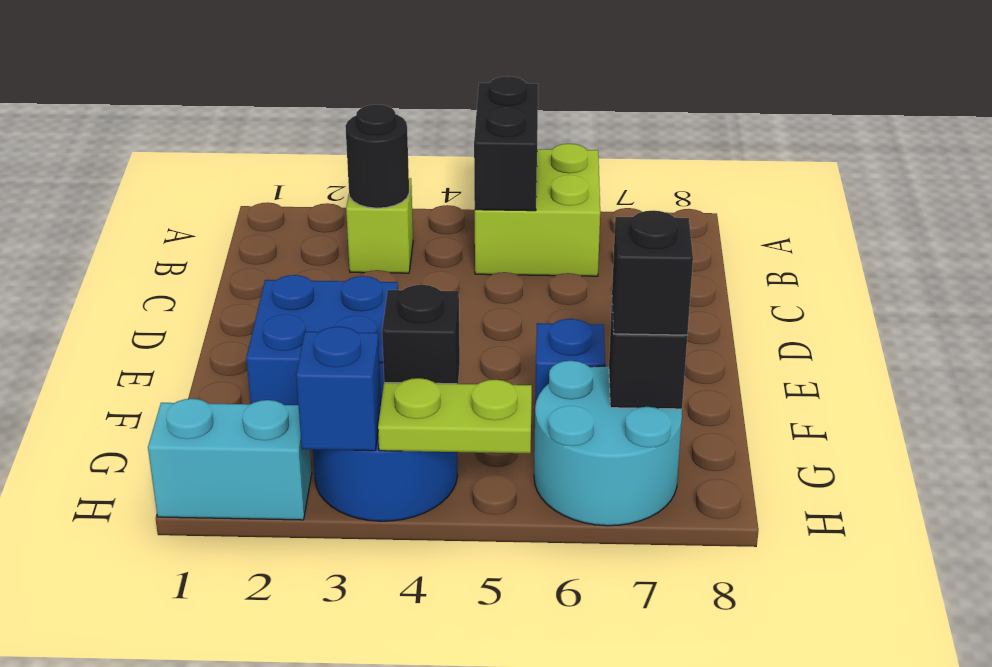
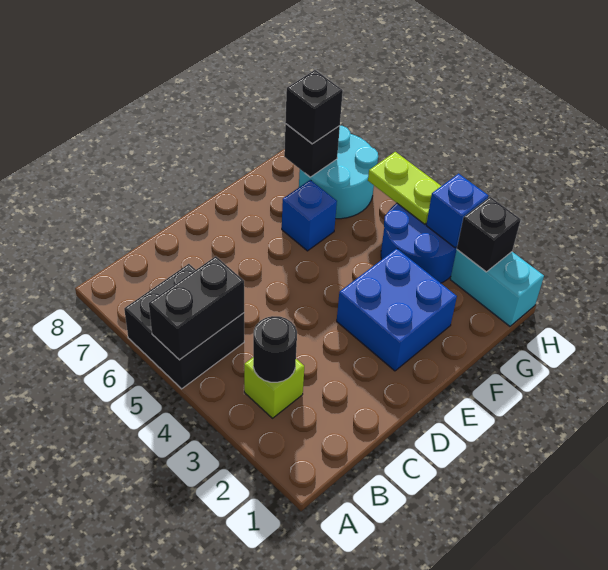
lime brick A5:B6 level 1 -> black brick A5:B6 level 1
black brick G4 level 2 -> black brick H2 level 2

